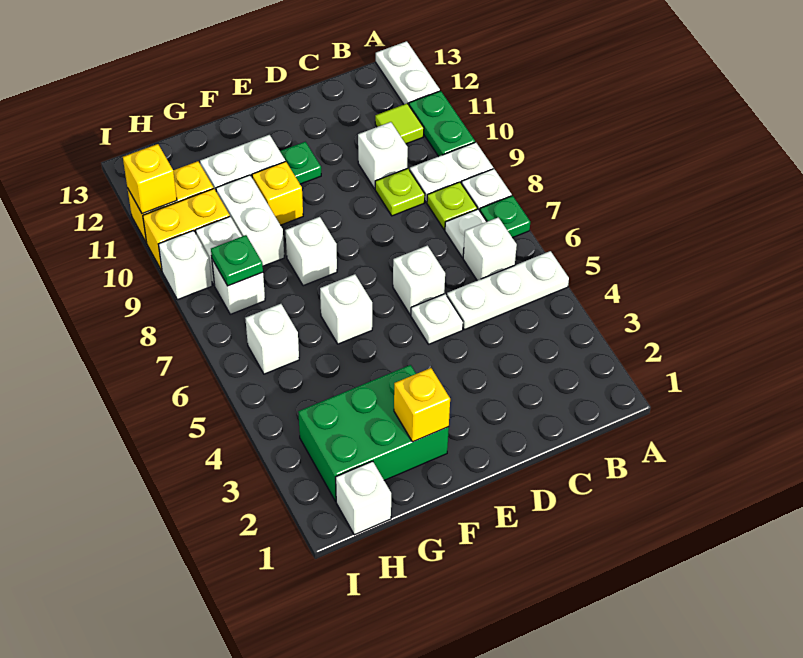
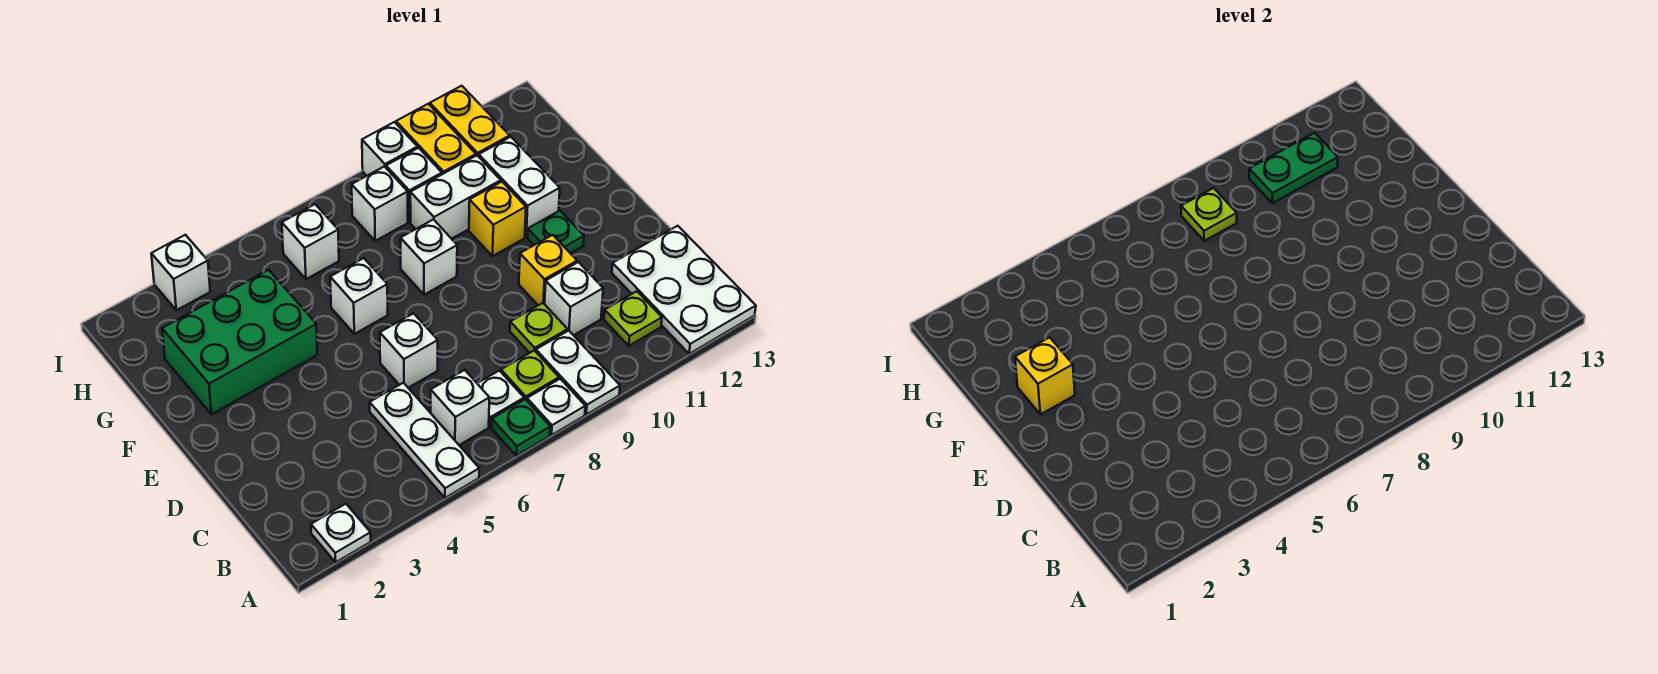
green plate A10:A11 level 1 -> green plate H10:H11 level 2
white plate A12:A13 level 1 -> white plate A12:C13 level 1
lime tile B11 level 1 -> lime plate B11 level 1
white plate D5 level 1 -> white plate A2 level 1
green brick F2:H3 level 1 -> green brick F2:G4 level 1
white brick H1 level 1 -> white brick I3 level 1
green plate H8 level 2 -> lime plate H8 level 2
yellow brick I11 level 2 -> yellow brick D10 level 1

